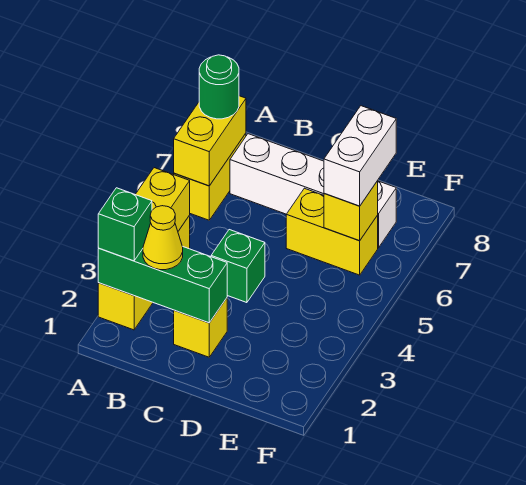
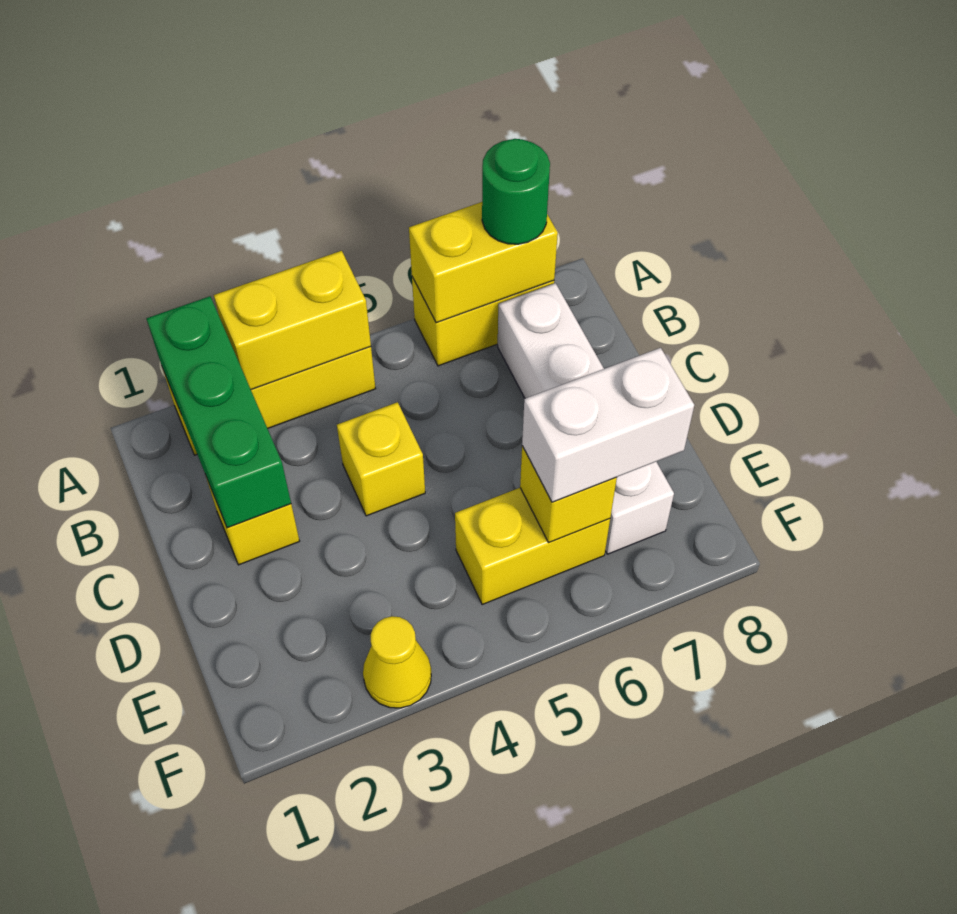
green brick A2 level 3 -> none
yellow cone B2 level 3 -> yellow cone F3 level 1
green brick C4 level 1 -> yellow brick C4 level 1
yellow brick D6:E6 level 1 -> yellow brick E5:E6 level 1

